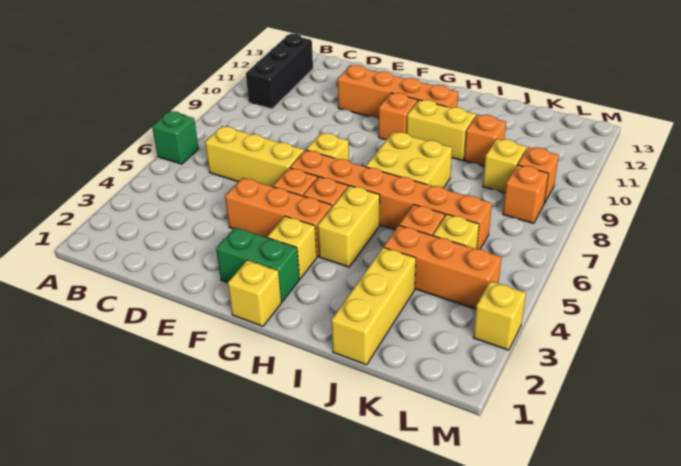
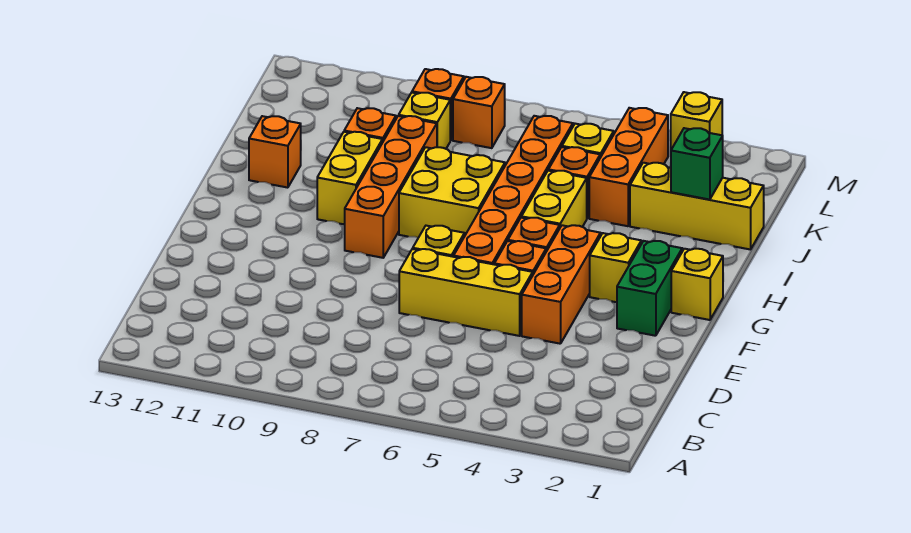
green brick A6 level 1 -> green brick J2 level 2
black brick B10:B12 level 1 -> none
yellow brick C6:E6 level 1 -> yellow brick E5:E7 level 1
orange brick E11:H11 level 1 -> orange brick G9:J9 level 1
orange brick G10 level 1 -> orange brick I12 level 1
yellow brick H4:H5 level 1 -> yellow brick H5:I5 level 1

